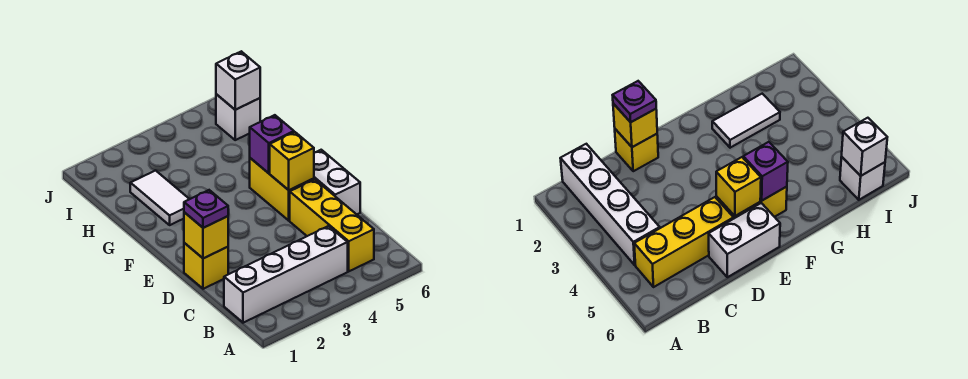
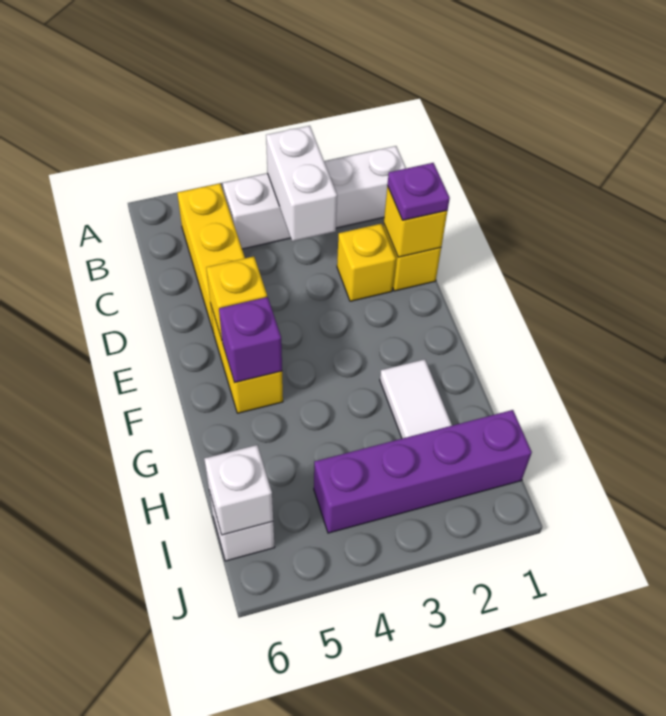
none -> yellow brick D2 level 1
white brick D6:E6 level 1 -> white brick B3:C3 level 2
none -> purple brick I1:I4 level 1

